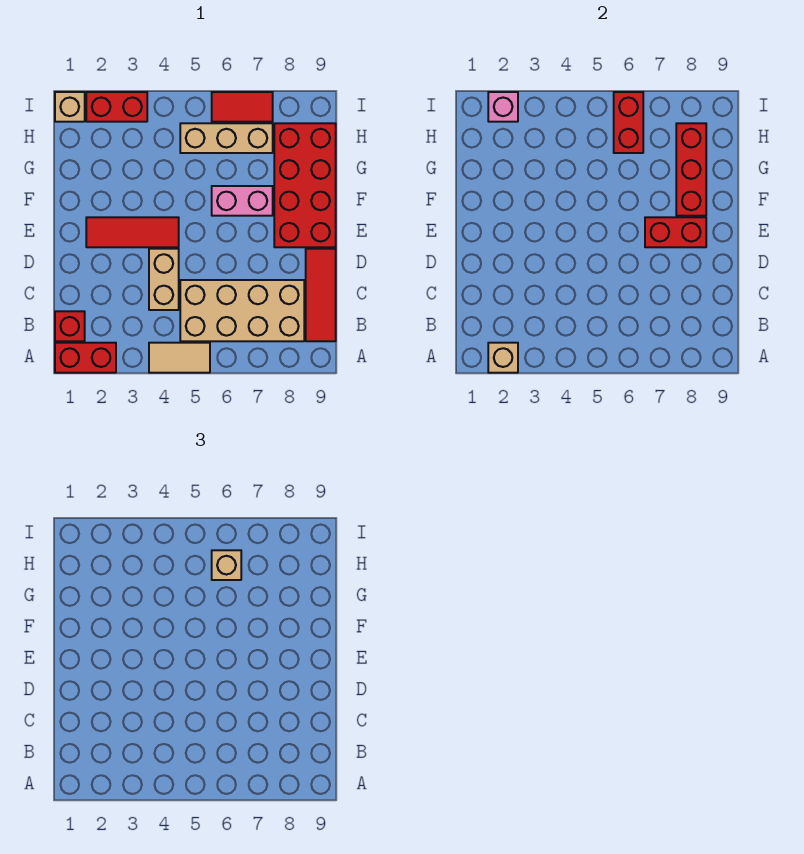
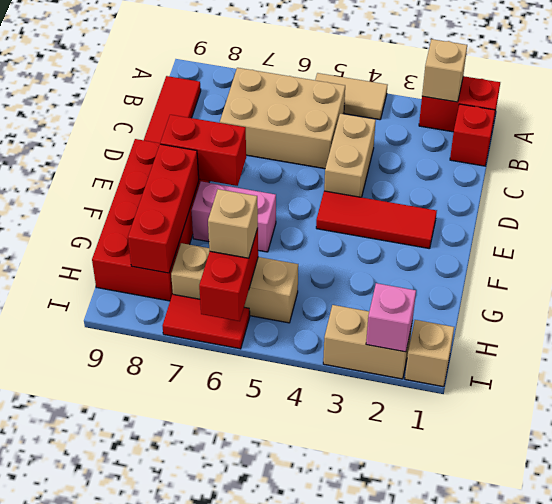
tan brick B5:C8 level 1 -> tan brick B5:C7 level 1
red brick I2:I3 level 1 -> tan brick I2:I3 level 1

